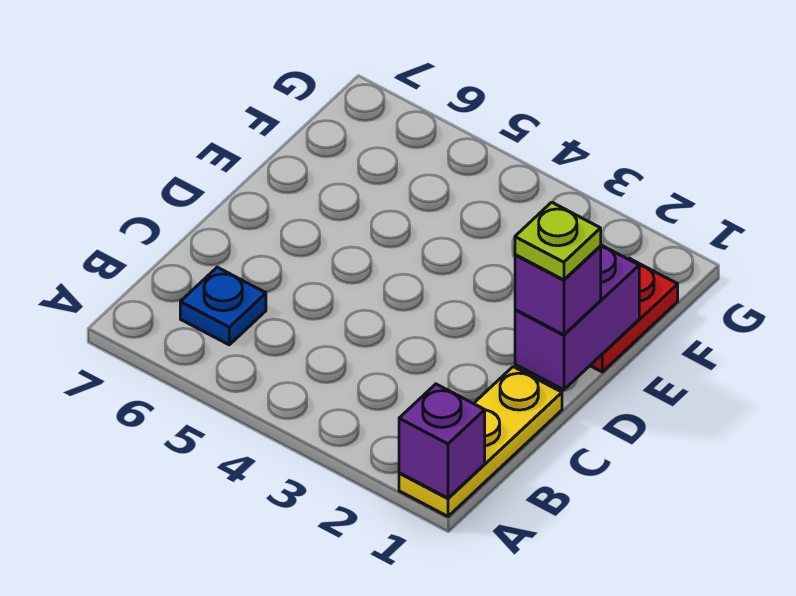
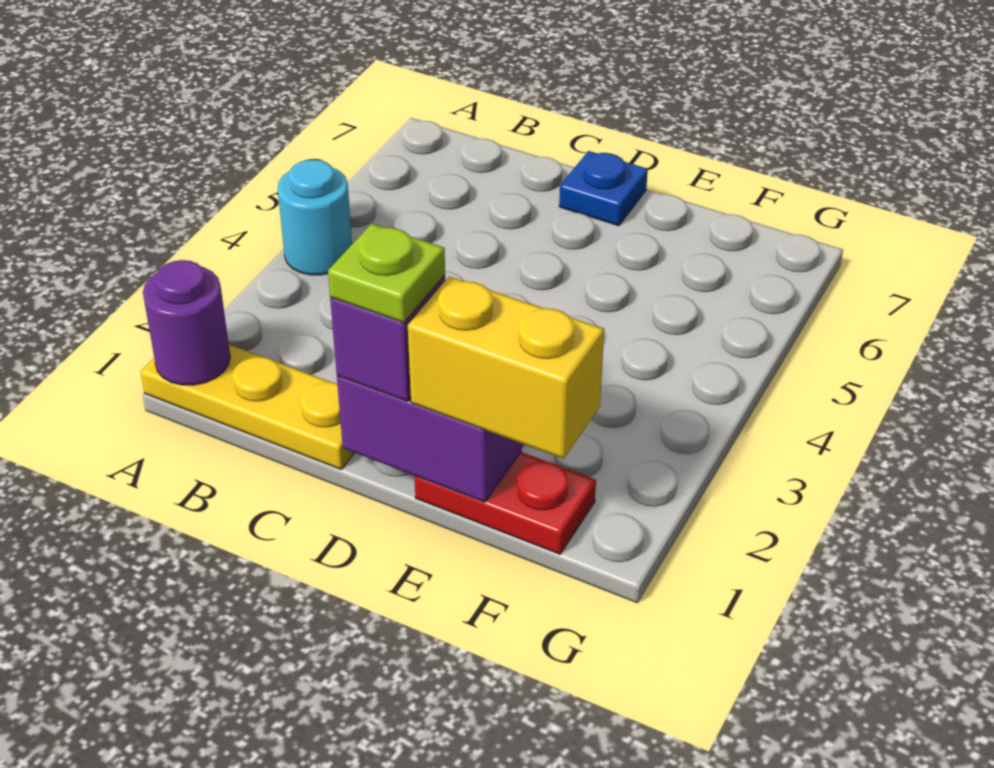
purple brick A1 level 2 -> purple round brick A1 level 2
none -> cyan round brick A4 level 1
blue plate B6 level 1 -> blue plate D7 level 1
none -> yellow brick E1:F1 level 3

